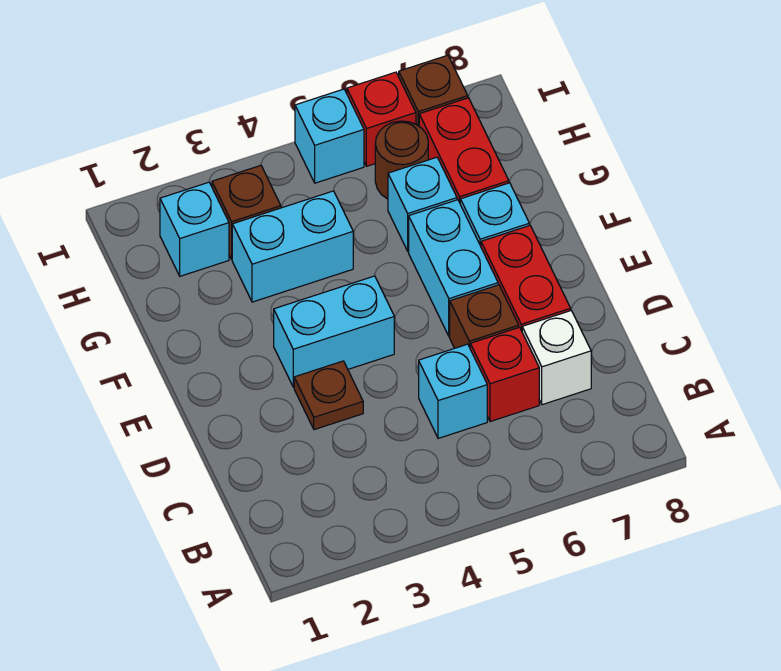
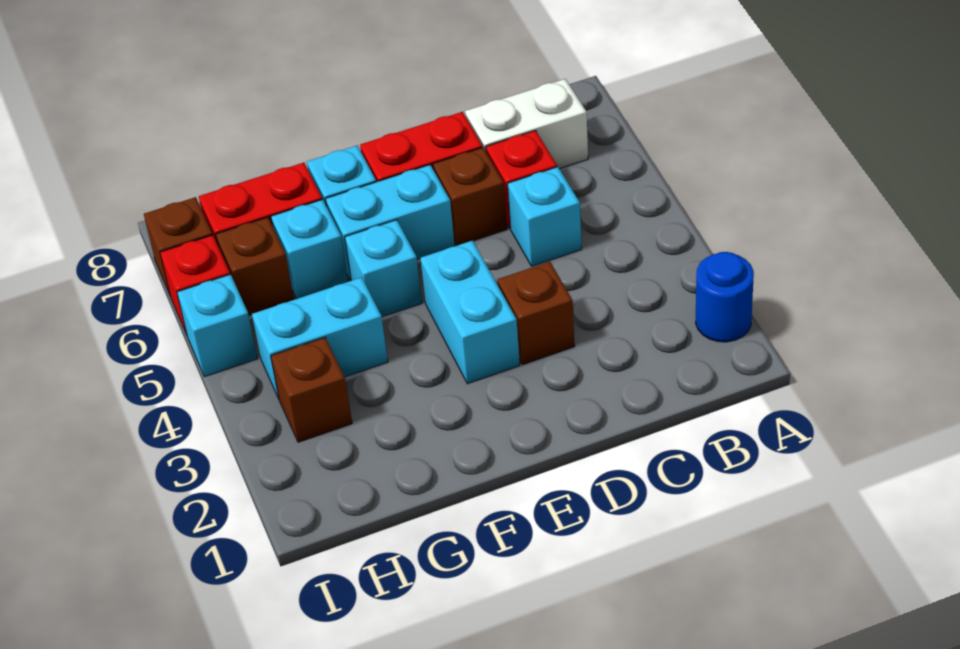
none -> blue round brick A2 level 1
white brick C7 level 1 -> white brick B7:C7 level 1
brown plate D3 level 1 -> brown brick D3 level 1
cyan brick G3:G4 level 1 -> cyan brick G4:H4 level 1
cyan brick H2 level 1 -> cyan brick F5 level 1
brown round brick H6 level 1 -> brown brick H6 level 1

